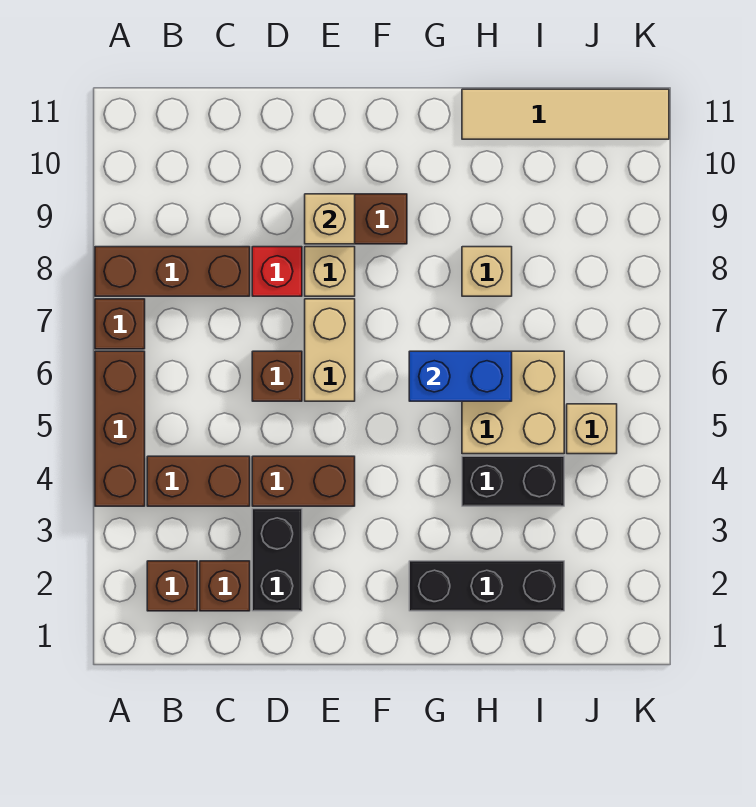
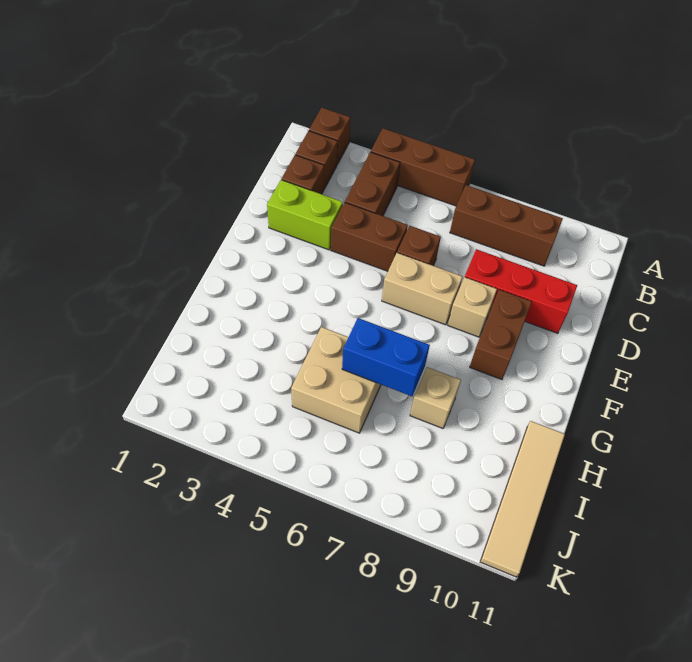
brown brick A7 level 1 -> brown brick A2 level 1
brown brick A8:C8 level 1 -> brown brick B7:B9 level 1
black brick D2:D3 level 1 -> lime brick D2:D3 level 1
brown brick D4:E4 level 1 -> brown brick D4:D5 level 1
red brick D8 level 1 -> red brick D8:D10 level 1
tan brick E9 level 2 -> none
black brick G2:I2 level 1 -> none
blue brick G6:H6 level 2 -> blue brick H6:H7 level 2
black brick H4:I4 level 1 -> none
tan brick J5 level 1 -> none

